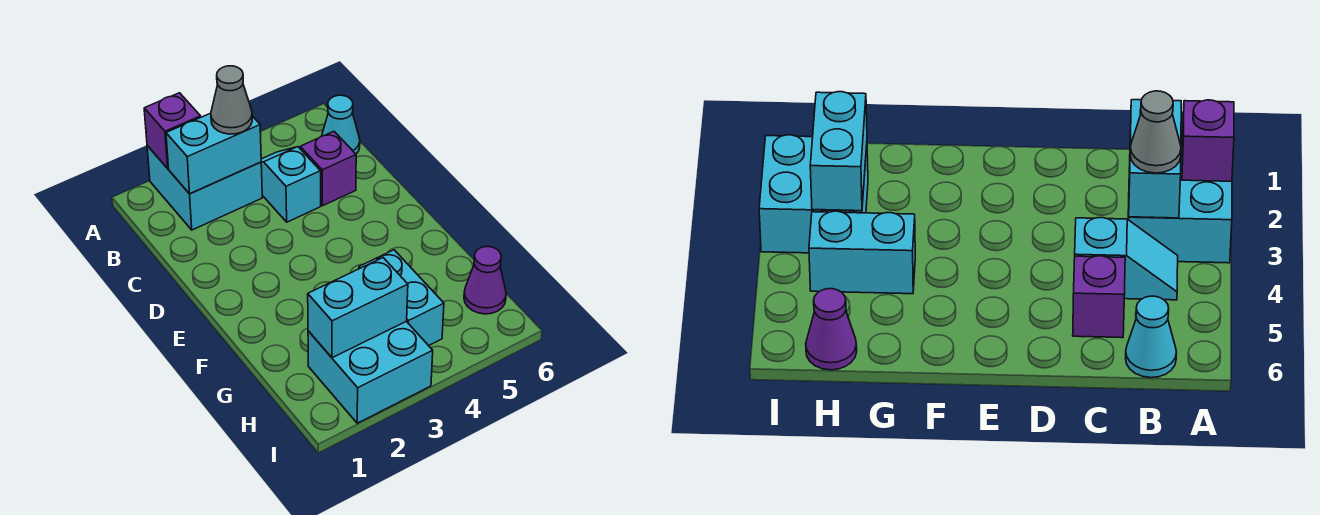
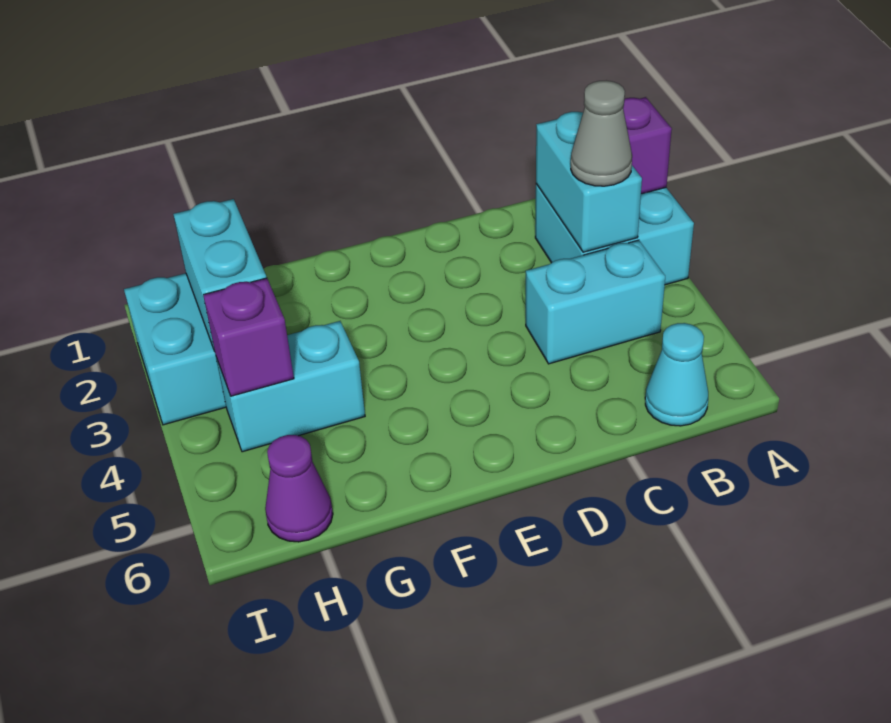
cyan slope B4:C4 level 1 top C -> cyan brick B4:C4 level 1
purple brick C5 level 1 -> purple brick H4 level 2

